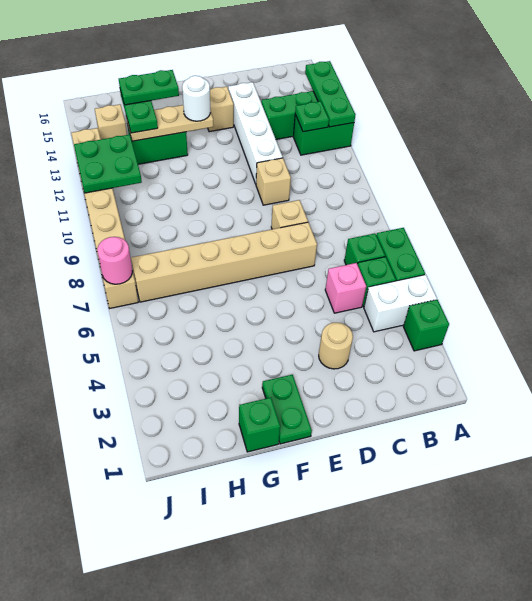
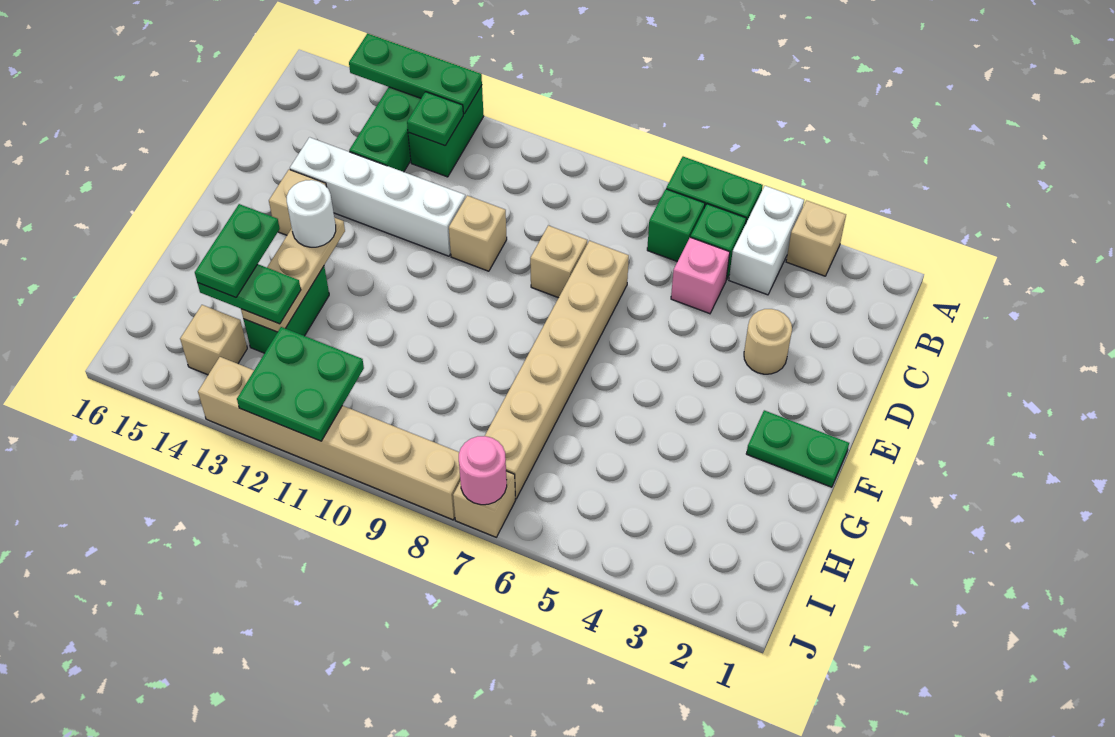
green brick A3 level 1 -> tan brick A3 level 1
green brick G1 level 1 -> none

